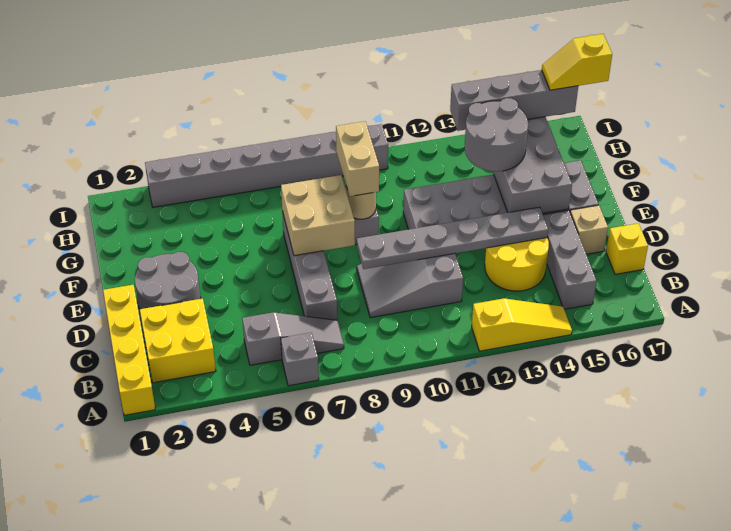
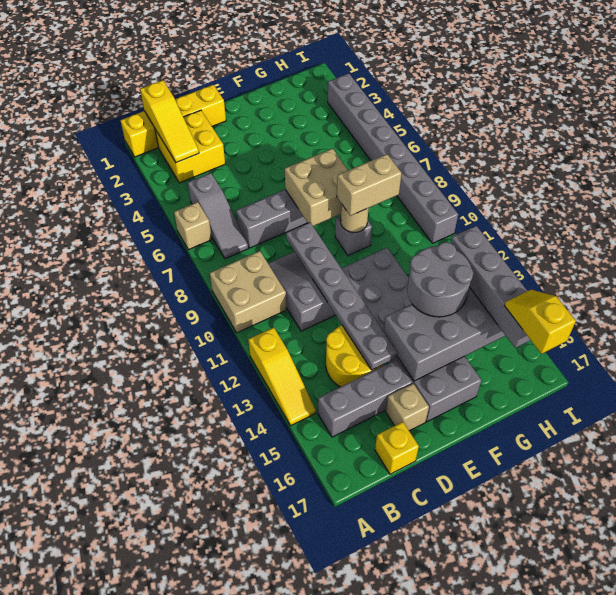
grey brick A6 level 1 -> tan brick A6 level 1
none -> tan brick A9:B10 level 1
none -> yellow slope B1:B3 level 2 top 1
grey round brick D2:E3 level 1 -> none

